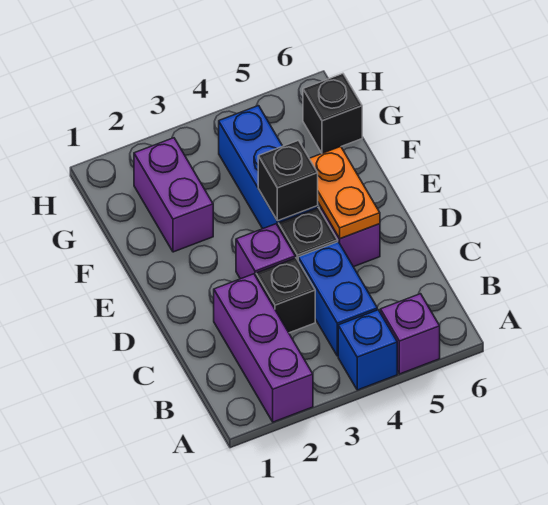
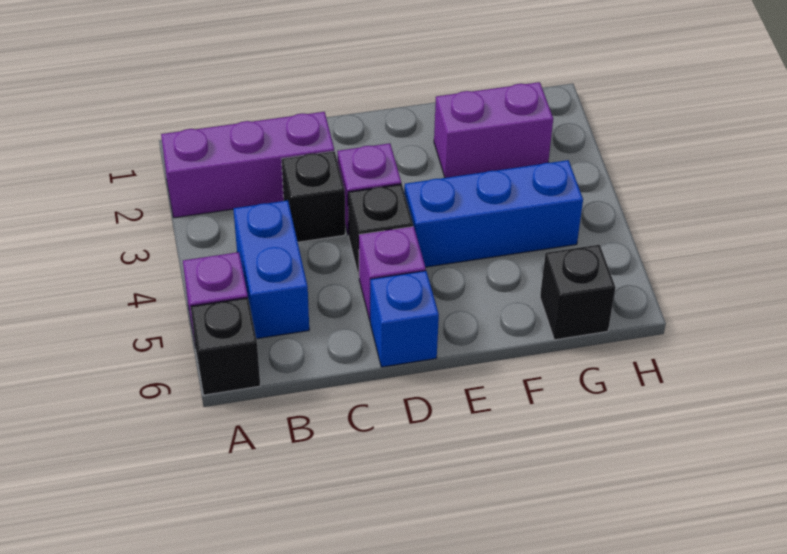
blue brick A4 level 1 -> blue brick D6 level 1
blue brick B4:C4 level 1 -> blue brick B4:B5 level 1
orange plate D5:E5 level 2 -> none
black brick E4 level 2 -> black brick A6 level 1

